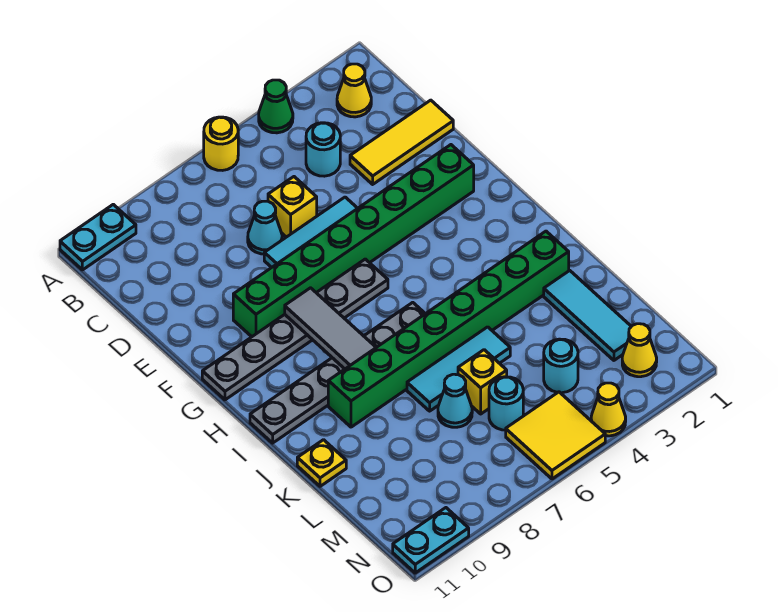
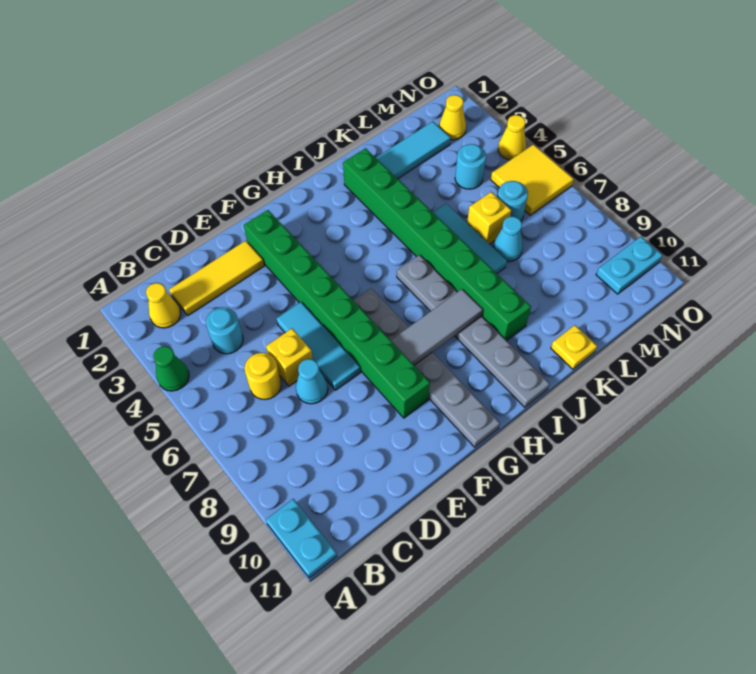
yellow round brick A6 level 1 -> yellow round brick C6 level 1
yellow tile D1:D3 level 1 -> yellow tile C2:E2 level 1
cyan plate O10:O11 level 1 -> cyan plate N10:O10 level 1

